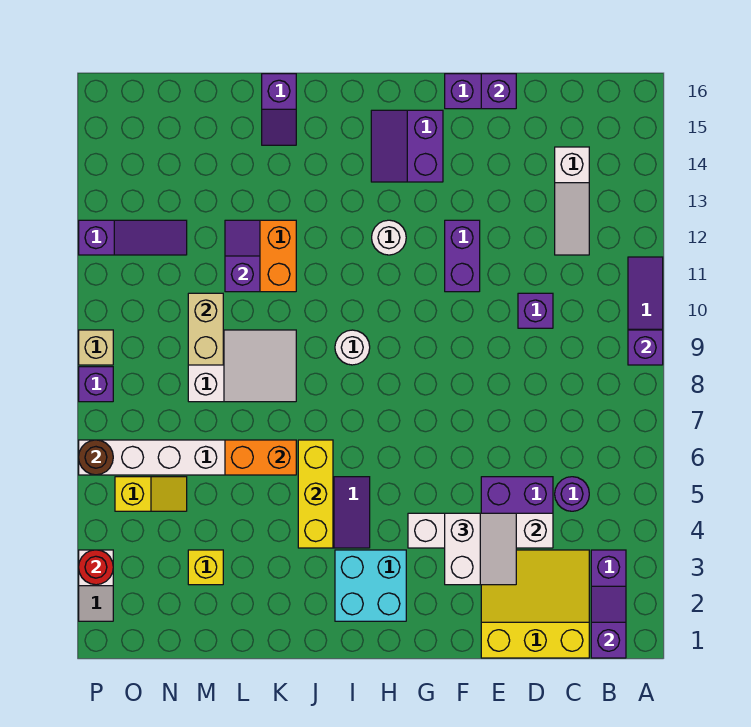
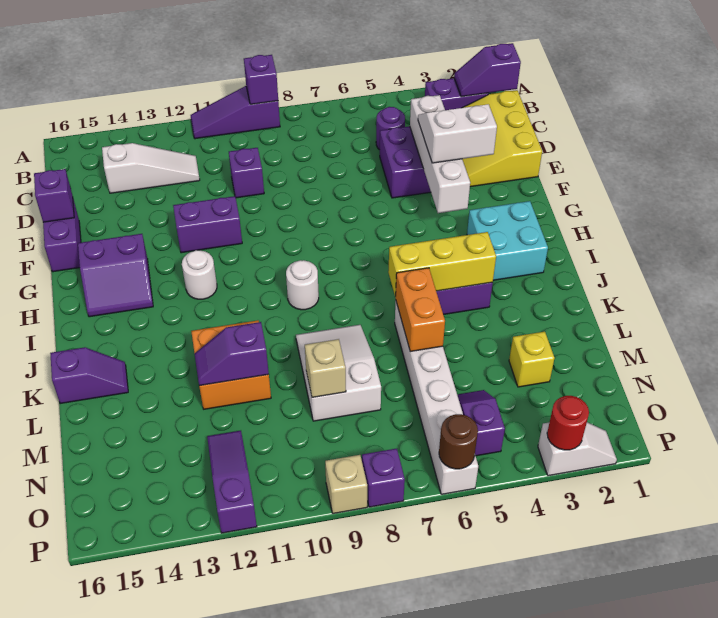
tan brick M9:M10 level 2 -> tan brick M9 level 2
yellow slope N5:O5 level 1 top O -> purple slope N5:O5 level 1 top O

